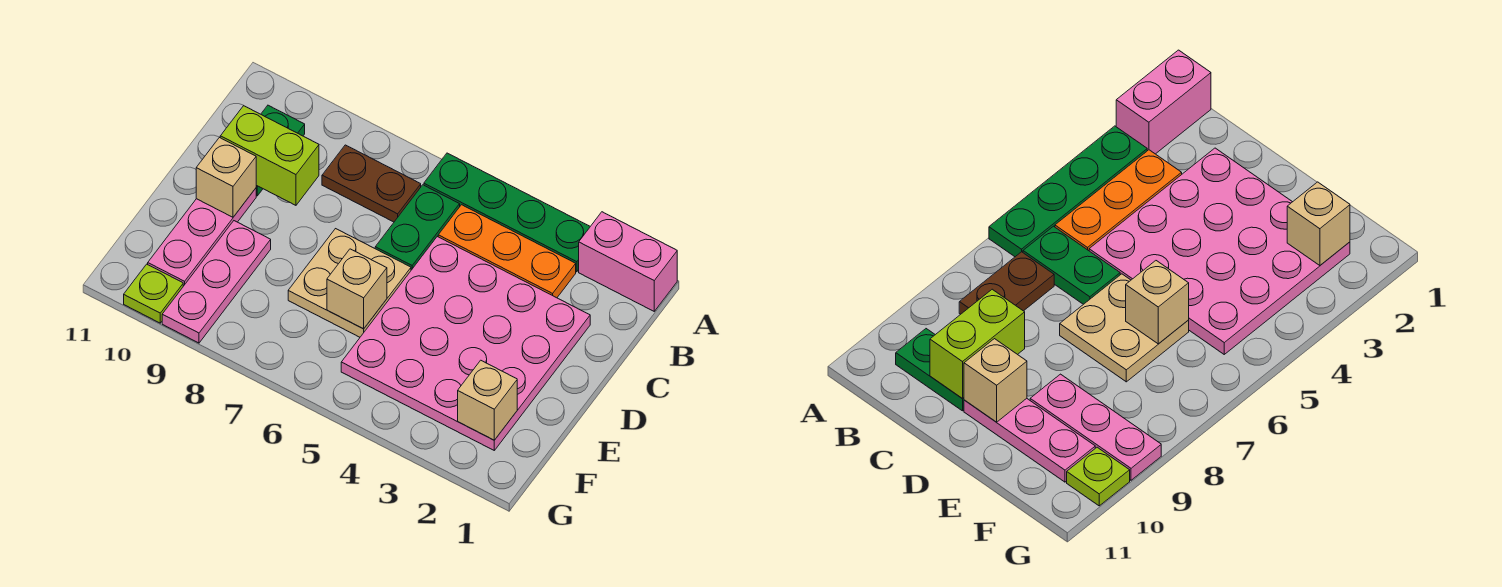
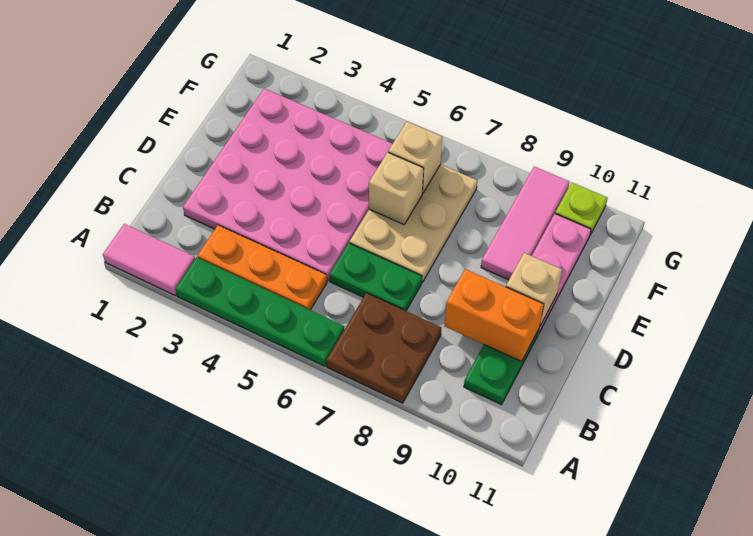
pink brick A1:A2 level 1 -> pink tile A1:A2 level 1
green plate B6:C6 level 1 -> green plate C6:C7 level 1
brown plate B7:B8 level 1 -> brown plate A7:B8 level 1
lime brick C9:C10 level 2 -> orange brick C9:C10 level 2
tan plate D6:E7 level 1 -> tan plate D6:F7 level 1
pink plate E9:G9 level 1 -> pink tile E9:G9 level 1
tan brick F2 level 2 -> tan brick F6 level 2

